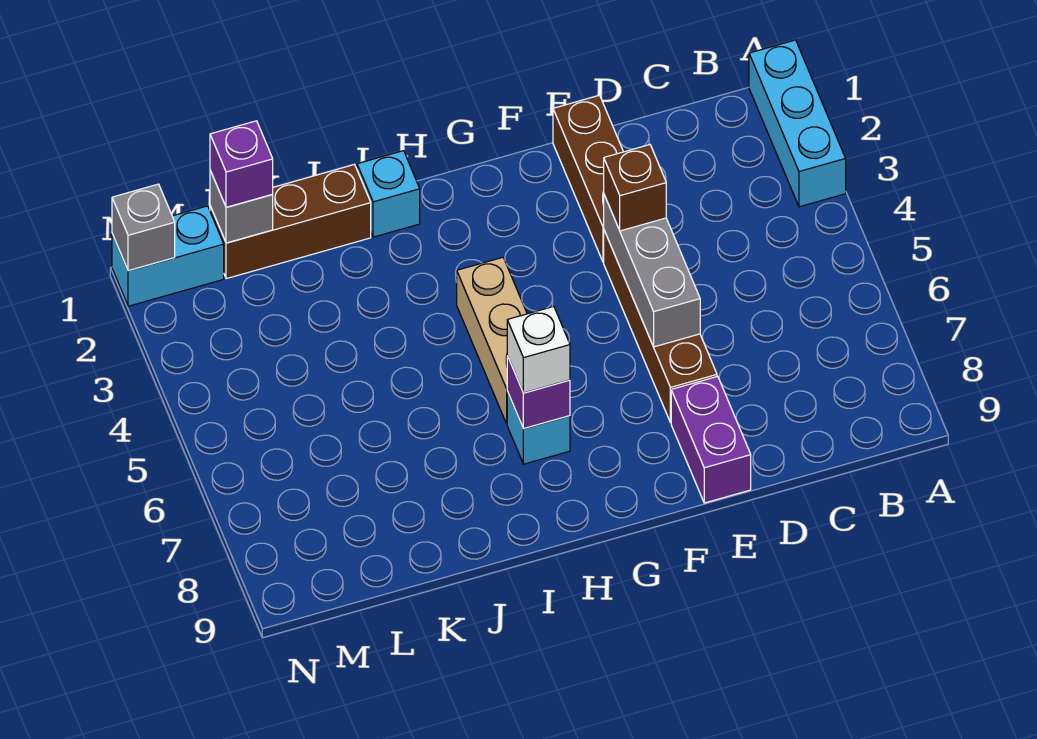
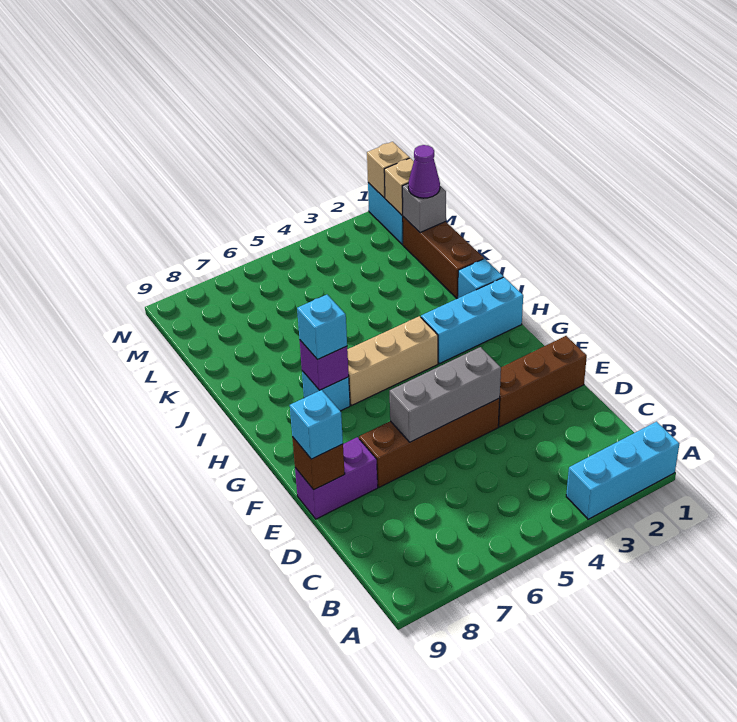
brown brick E4 level 3 -> brown brick E9 level 2
none -> cyan brick E9 level 3
none -> cyan brick H1:H3 level 1
white brick H7 level 3 -> cyan brick H7 level 3
purple brick L1 level 3 -> purple cone L1 level 3
none -> tan brick M1 level 2
grey brick N1 level 2 -> tan brick N1 level 2

